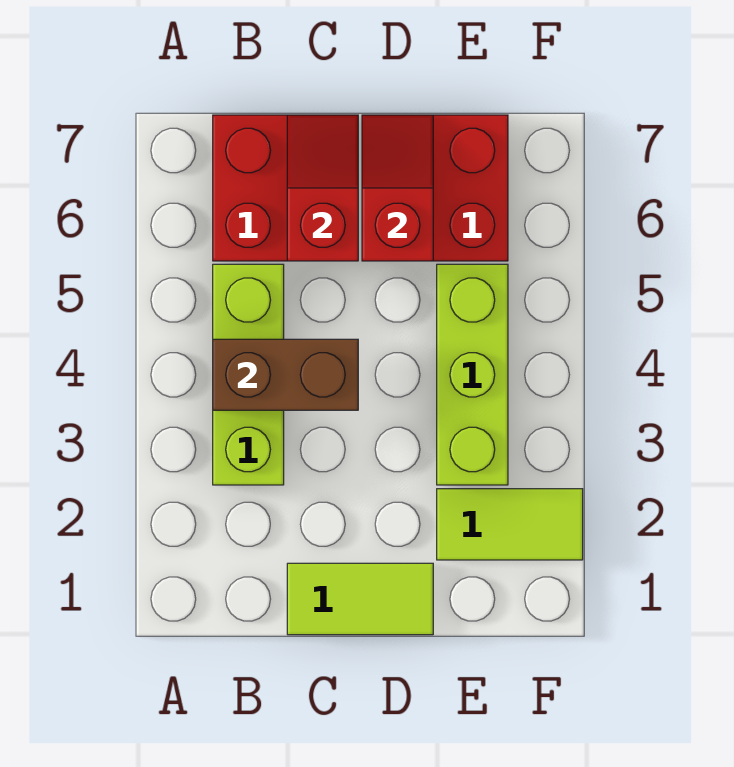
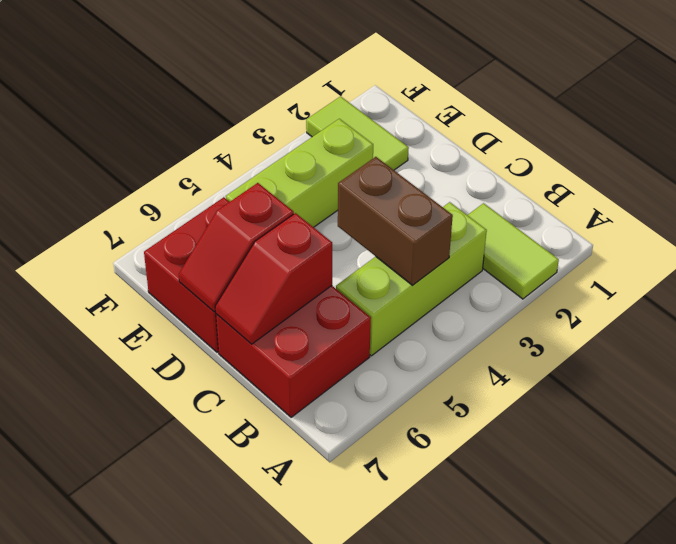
lime tile C1:D1 level 1 -> lime tile A2:B2 level 1

